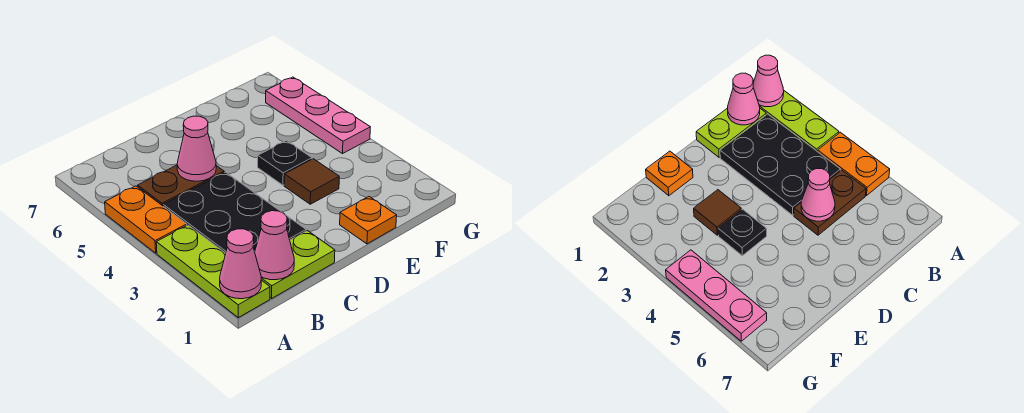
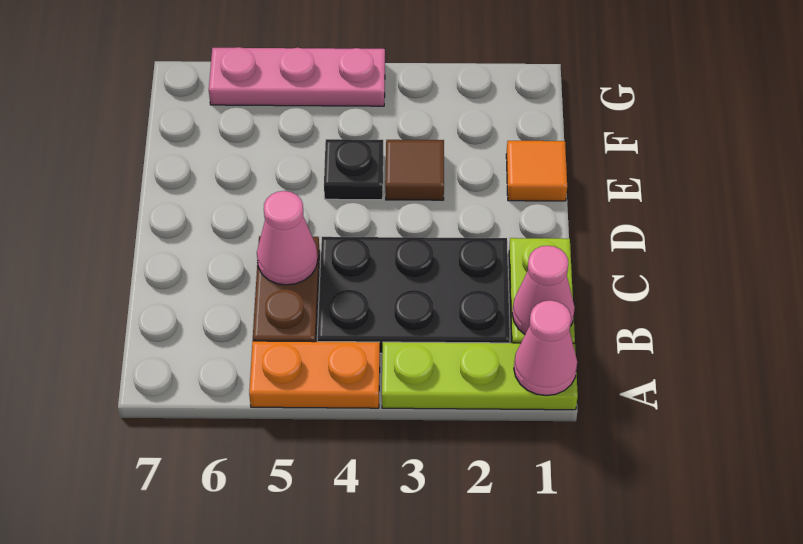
orange plate E1 level 1 -> orange tile E1 level 1

